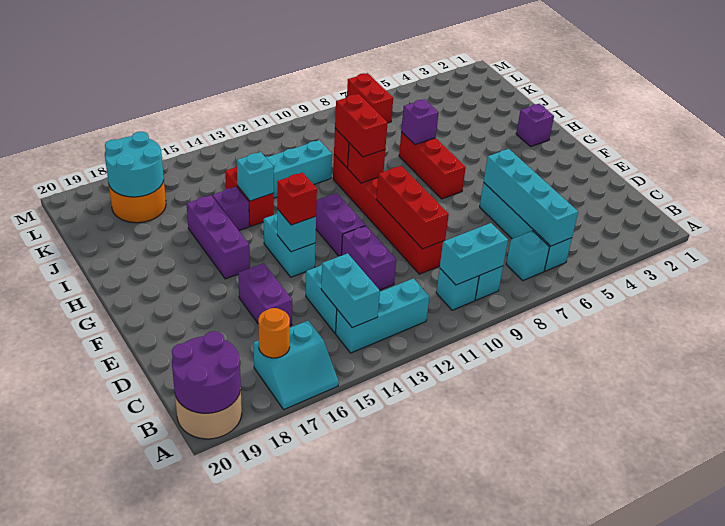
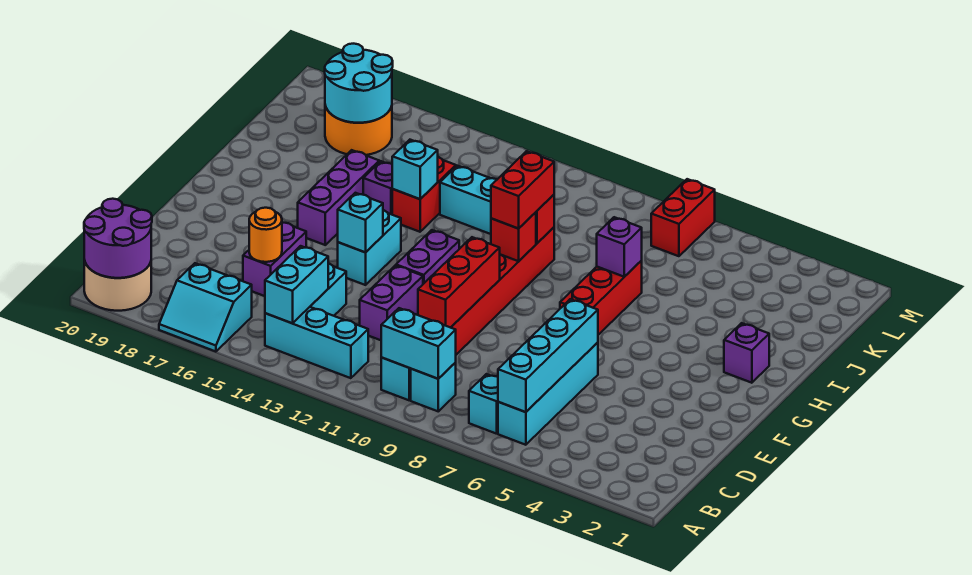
orange round brick B17 level 2 -> orange round brick D16 level 2
red brick F14 level 3 -> none

